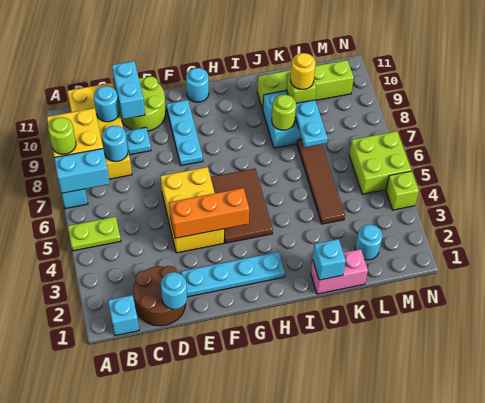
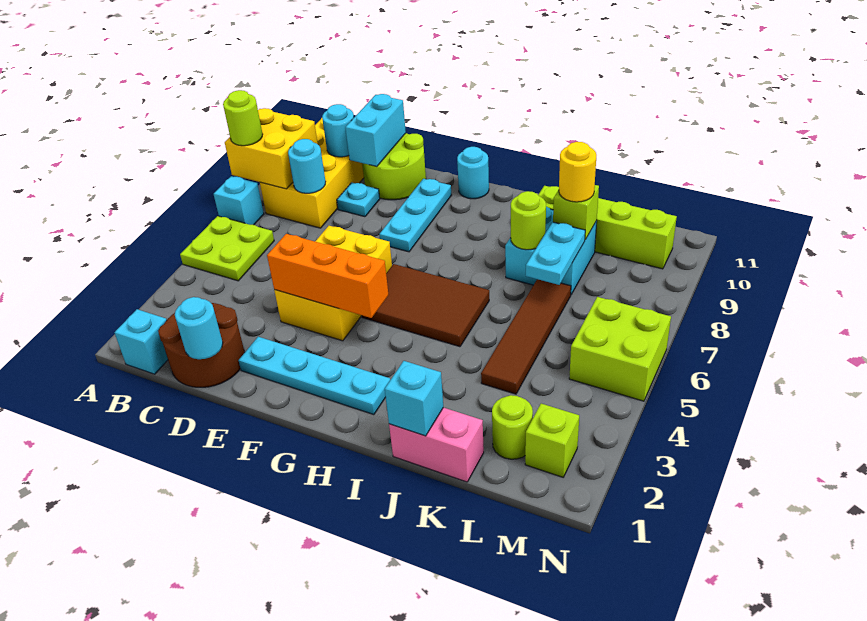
lime plate A5:B5 level 1 -> lime plate A5:B6 level 1
cyan brick A7:B7 level 2 -> none
brown tile G4:H6 level 1 -> brown tile G5:I6 level 1
cyan round brick L2 level 1 -> lime round brick L2 level 1
lime brick N4 level 1 -> lime brick M2 level 1

